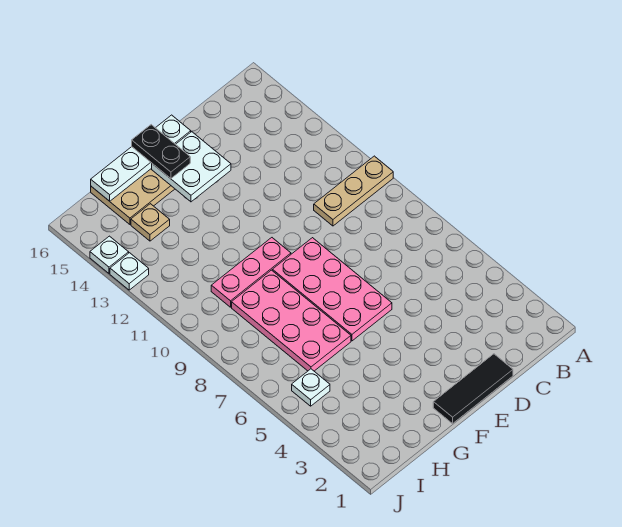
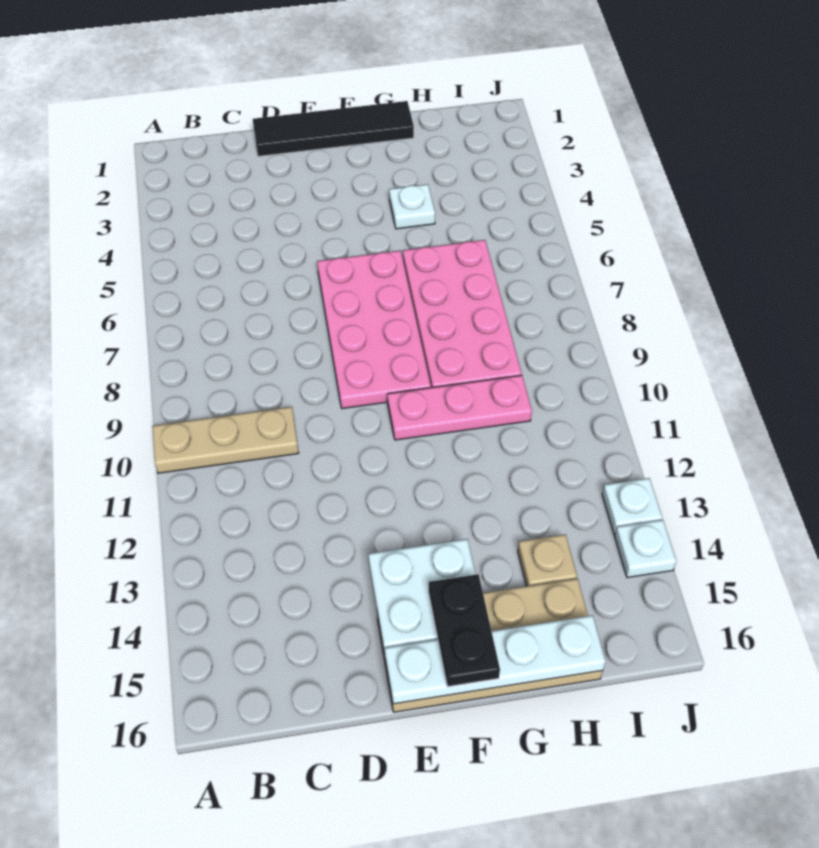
black tile D1:F1 level 1 -> black tile D1:G1 level 1
white plate I5 level 1 -> white plate G4 level 1

